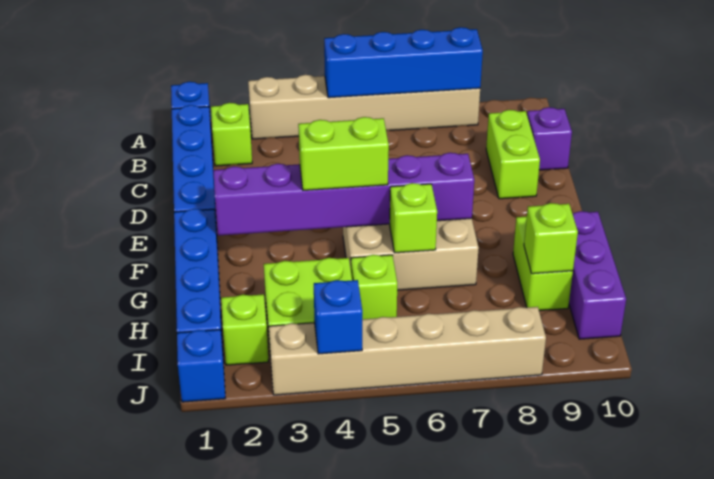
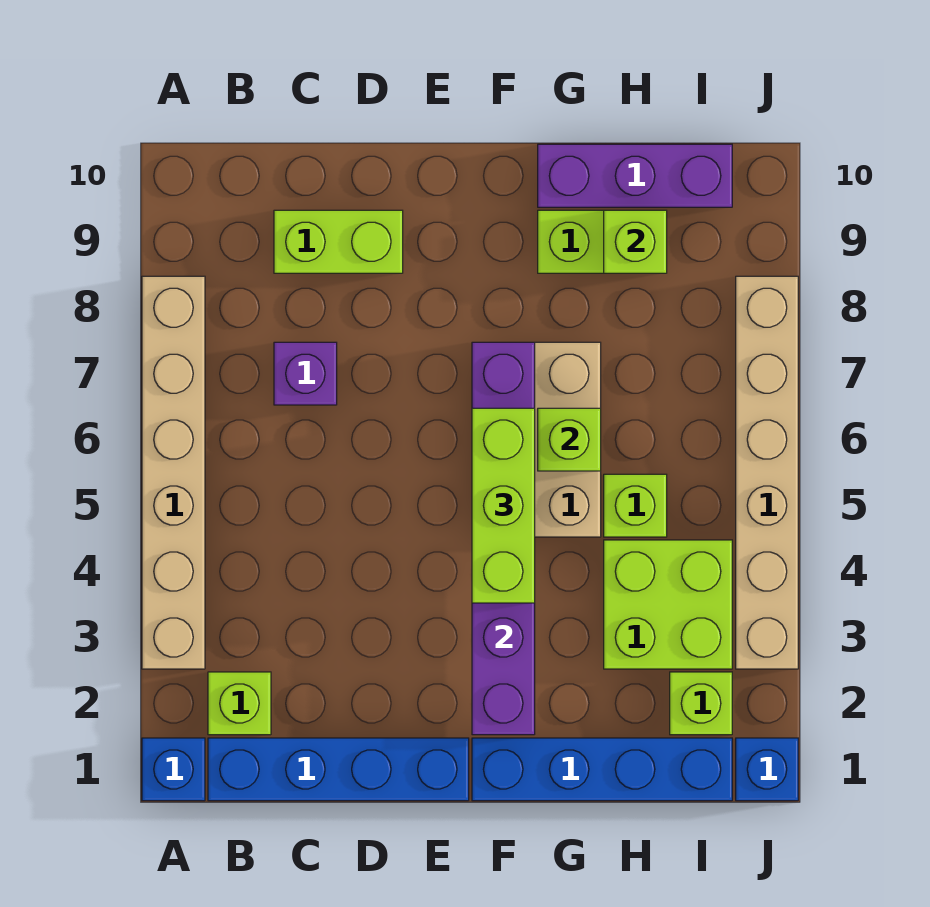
blue brick A5:A8 level 2 -> none
purple brick C10 level 1 -> purple brick C7 level 1
lime brick F4:F5 level 3 -> lime brick F4:F6 level 3
blue brick J4 level 2 -> none

